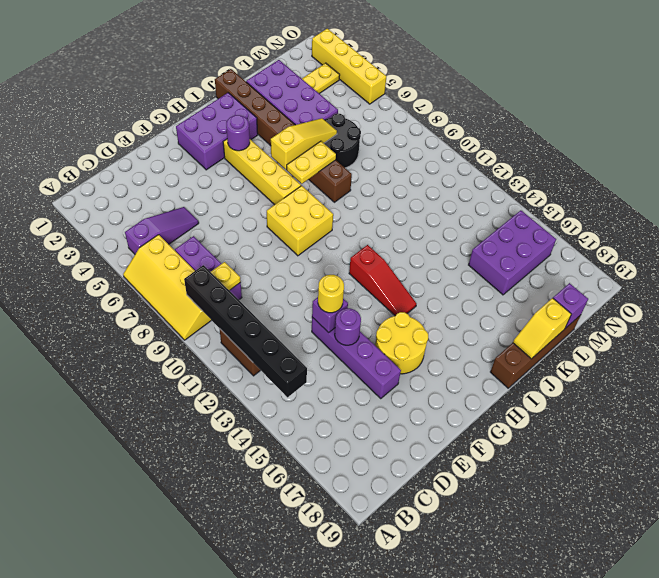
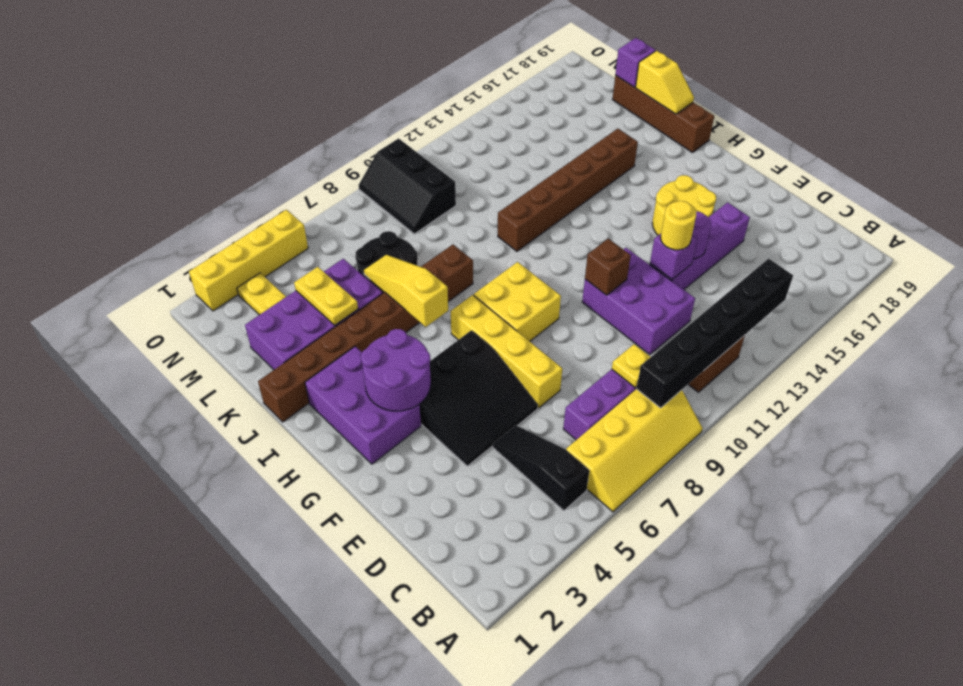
purple slope B5:D5 level 1 top B -> black slope B5:D5 level 1 top B
none -> black slope E4:G6 level 1 top G
none -> brown brick F11 level 2
yellow brick H4:H7 level 1 -> yellow brick E7:H7 level 1
purple round brick H4 level 2 -> purple round brick G3:H4 level 2
red slope H12:H14 level 1 top 12 -> none
yellow plate I7:J7 level 2 -> yellow plate K4:L4 level 2
none -> brown brick J11:J16 level 1
purple brick L15:N16 level 1 -> purple brick D11:F12 level 1
none -> black slope M9:O10 level 1 top 10

